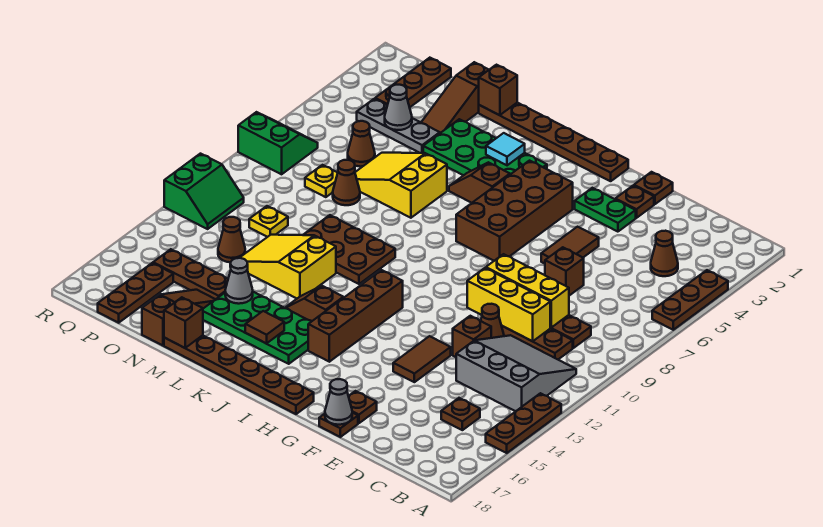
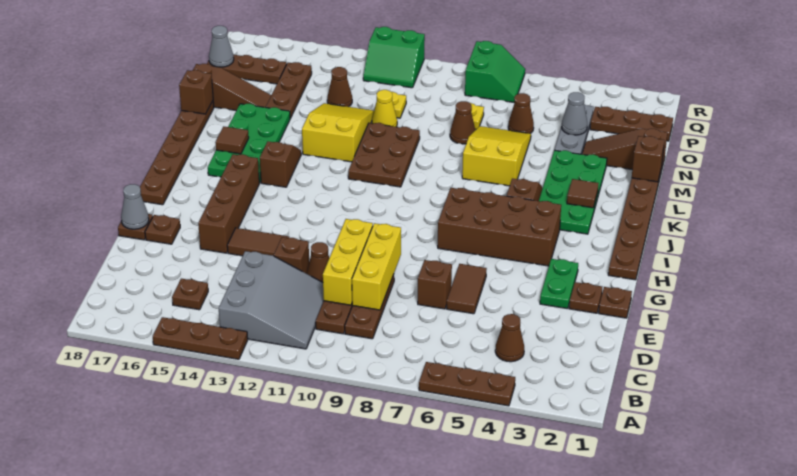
brown tile F5:F6 level 1 -> brown tile E6:F6 level 1
brown brick I12:I15 level 1 -> brown brick F15:I15 level 1
cyan tile K3 level 2 -> brown tile K3 level 2
grey cone M15 level 2 -> grey cone P18 level 2
none -> yellow cone N11 level 1

